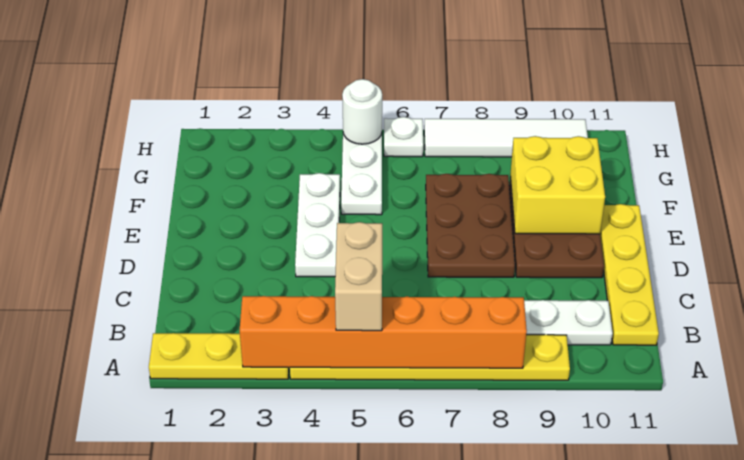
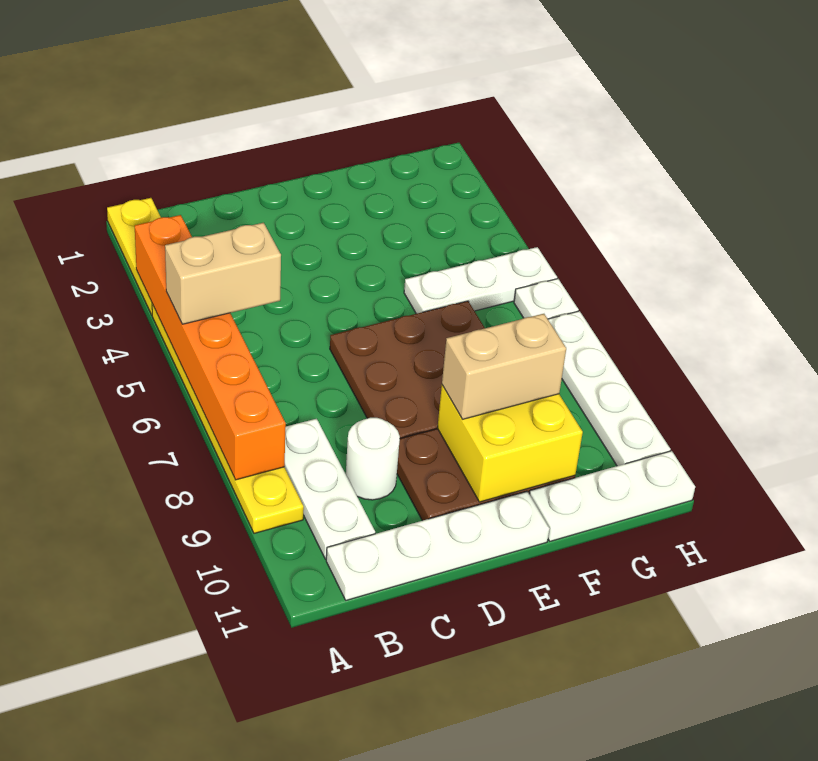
yellow plate B11:E11 level 1 -> white plate B11:E11 level 1
white plate D4:F4 level 1 -> white plate F11:H11 level 1
brown plate D7:F8 level 1 -> brown plate D6:F8 level 1
none -> tan brick E9:F9 level 3
white round brick H5 level 2 -> white round brick C9 level 1
white tile H7:H10 level 1 -> white plate H7:H10 level 1

